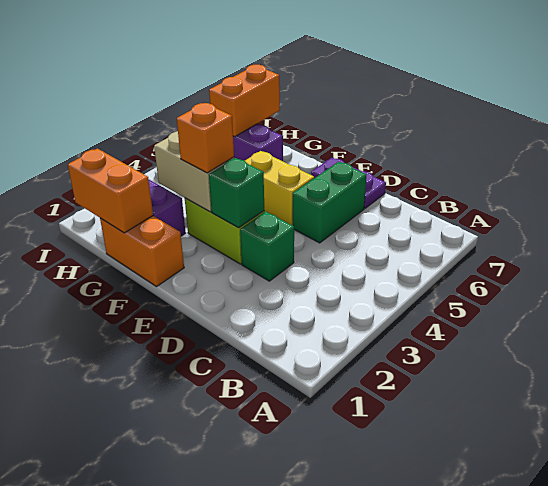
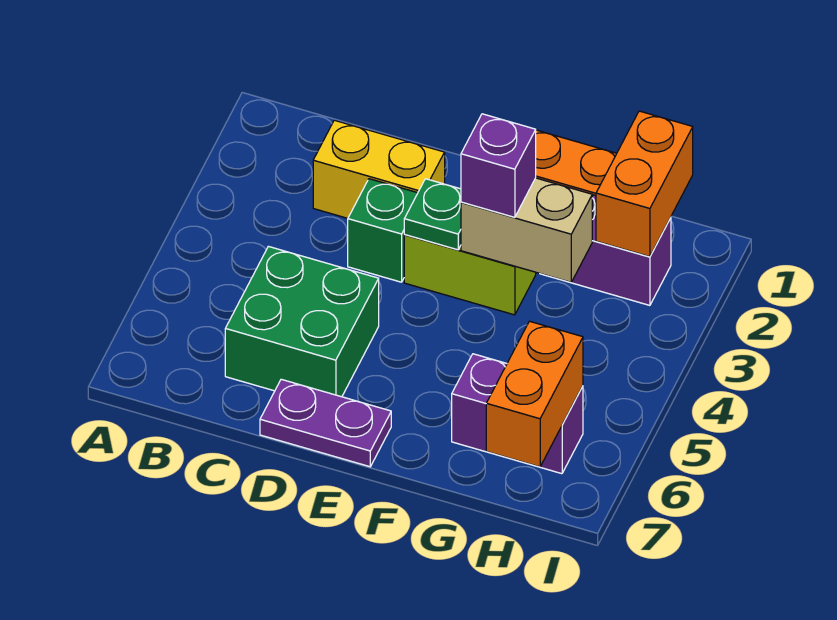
green brick D5:D6 level 1 -> green brick C5:D6 level 1
green brick E3 level 2 -> green plate E3 level 2
yellow brick E5:F5 level 1 -> yellow brick C2:D2 level 1
orange brick F3 level 3 -> purple brick F3 level 3
orange brick G1:H1 level 2 -> orange brick H1:H2 level 2

